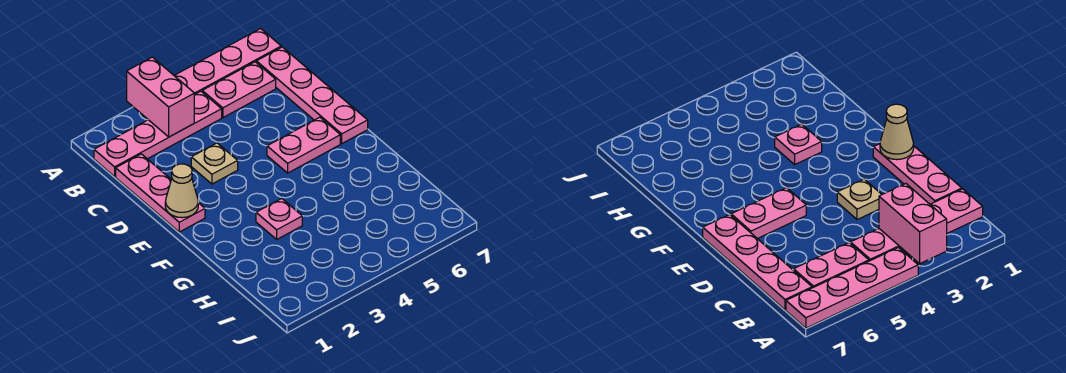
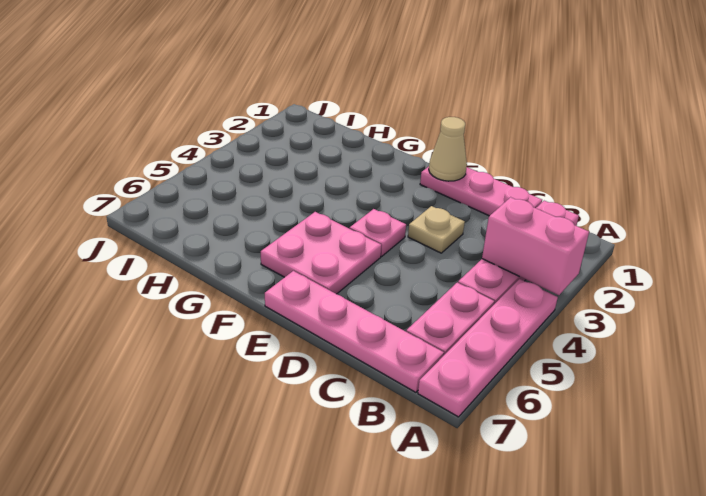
pink plate E5:E6 level 1 -> pink plate E5:F6 level 1
pink plate G3 level 1 -> pink plate E4 level 1

